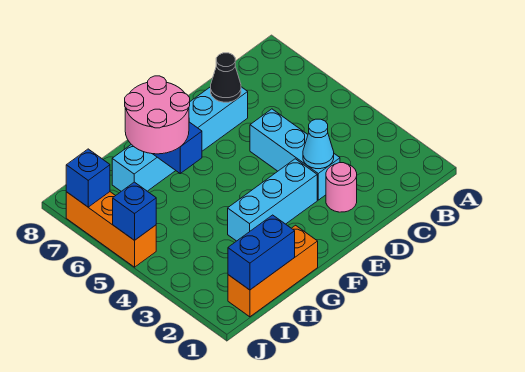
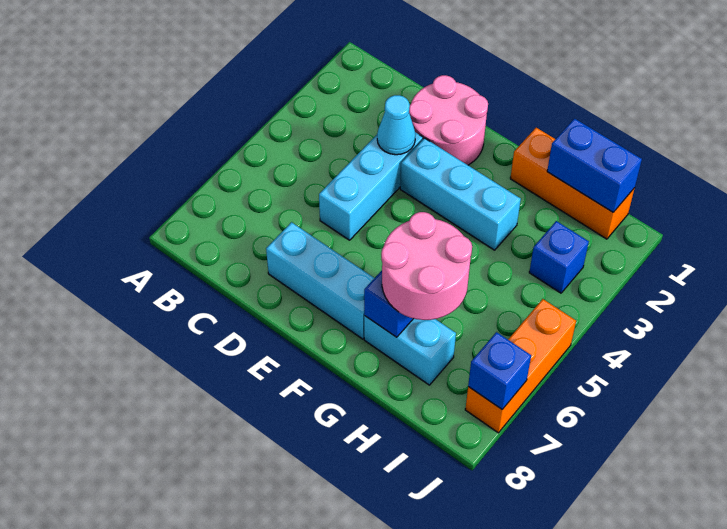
pink round brick D2 level 1 -> pink round brick D1:E2 level 1
black cone D7 level 2 -> none
blue brick J5 level 2 -> blue brick I3 level 1

